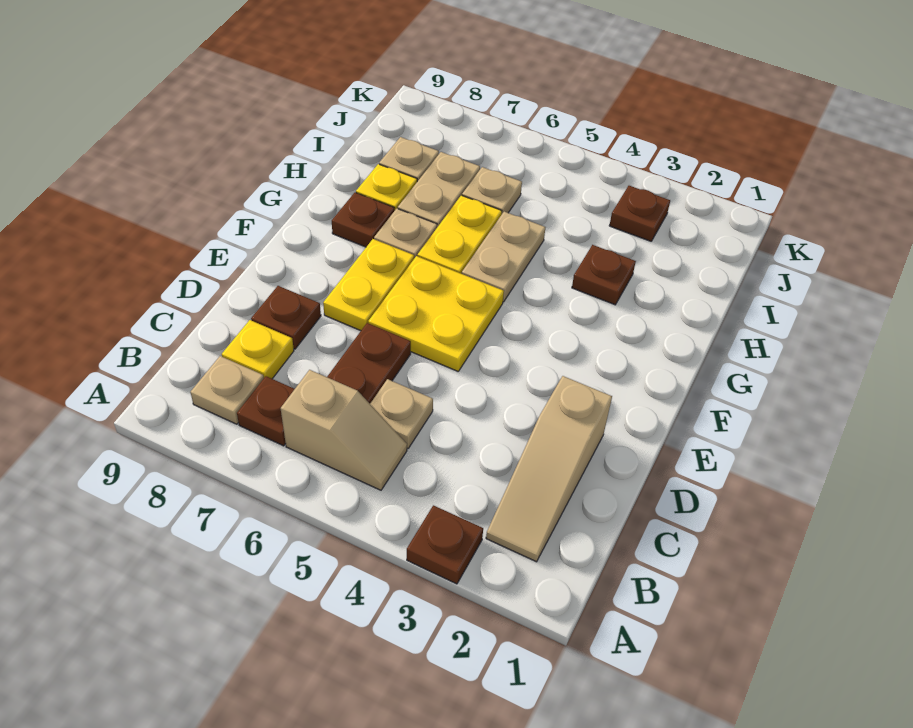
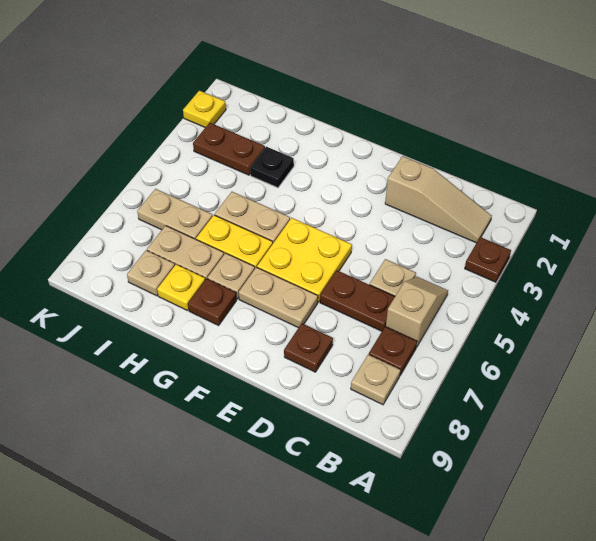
yellow plate C8 level 1 -> yellow plate K2 level 1
yellow plate E7:F7 level 1 -> tan plate E7:F7 level 1
brown plate H3 level 1 -> black plate H3 level 1
tan plate I6 level 1 -> tan plate I6:J6 level 1
brown plate J3 level 1 -> brown plate I3:J3 level 1

